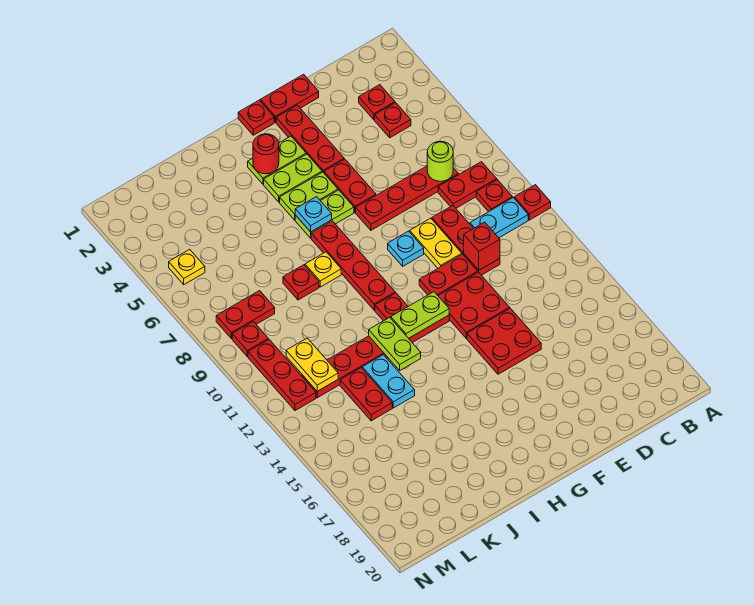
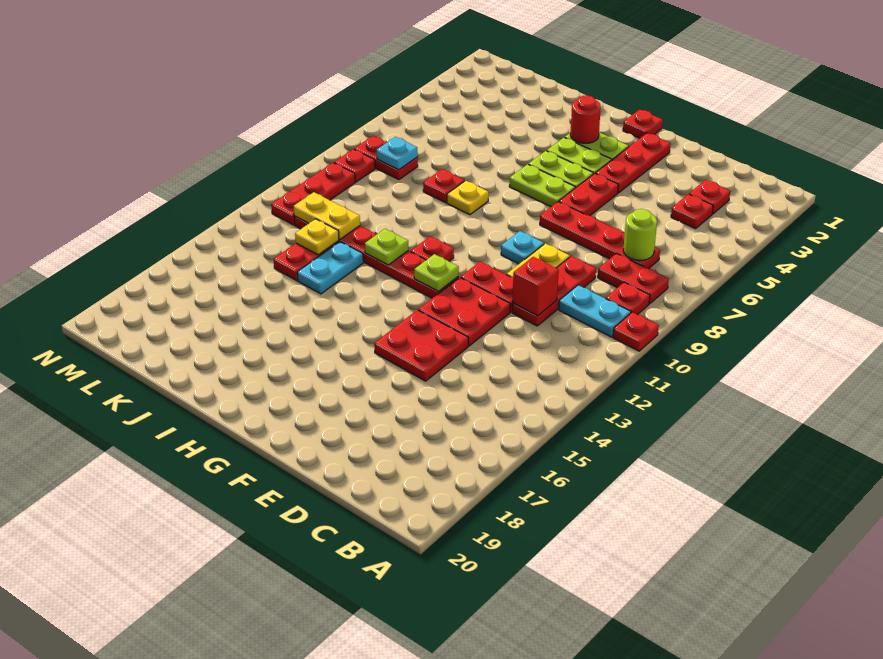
red plate E1:F1 level 1 -> none
lime plate G12:H12 level 2 -> lime plate G12 level 2
cyan plate H6 level 2 -> cyan plate L8 level 2
red plate H7:H10 level 1 -> none
lime plate I12:I13 level 2 -> lime plate I12 level 2
yellow plate L11:L12 level 2 -> yellow plate K12:L12 level 2
yellow plate M5 level 1 -> yellow plate K13 level 2

